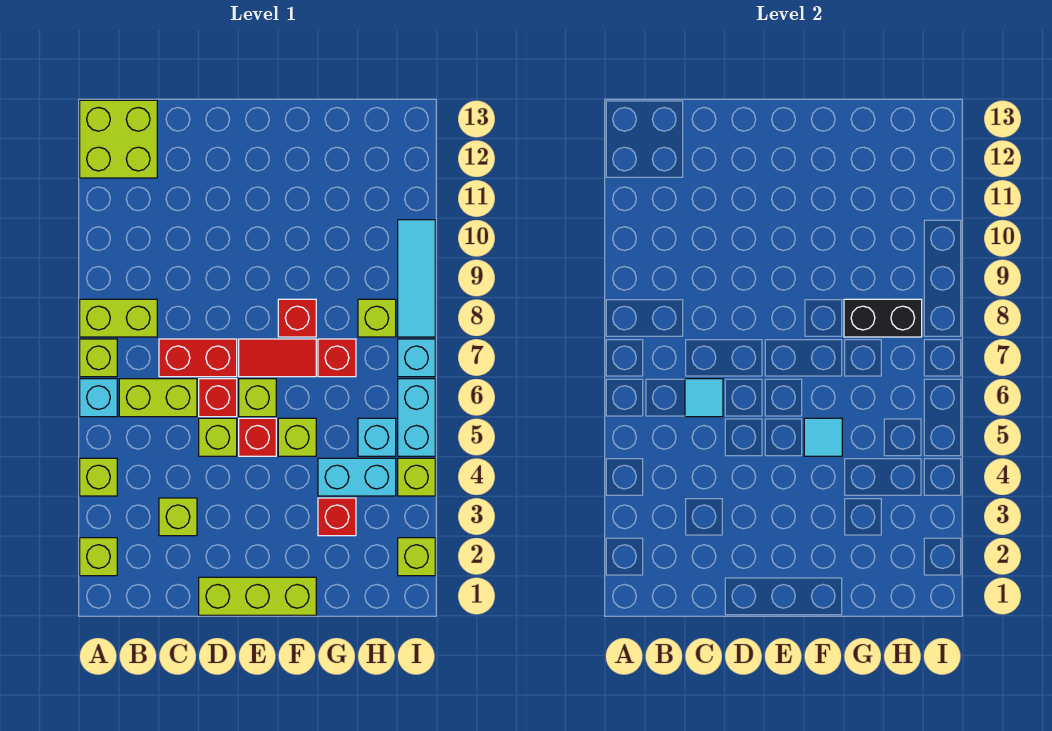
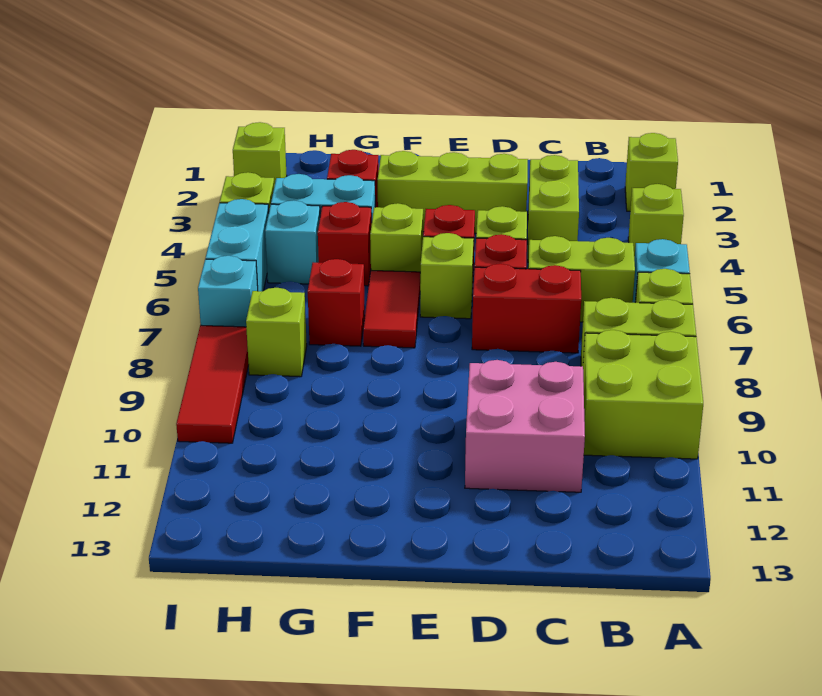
lime brick A12:B13 level 1 -> lime brick A9:B10 level 1
lime brick C3 level 1 -> lime brick C3:C4 level 1
cyan tile C6 level 2 -> none
none -> pink brick C10:D11 level 1
lime brick D1:F1 level 1 -> lime brick D3:F3 level 1
red tile E7:F7 level 1 -> red tile F6:F7 level 1
cyan tile F5 level 2 -> none
red brick F8 level 1 -> red brick G5 level 1
black brick G8:H8 level 2 -> none
cyan tile I8:I10 level 1 -> red tile I8:I10 level 1

